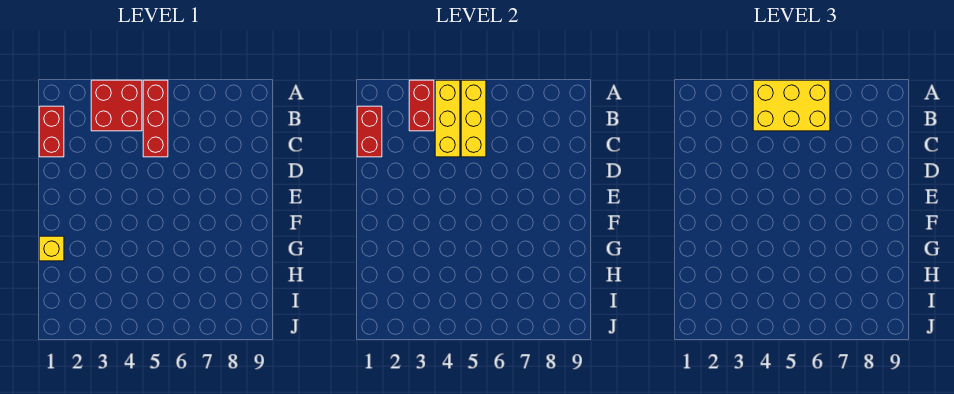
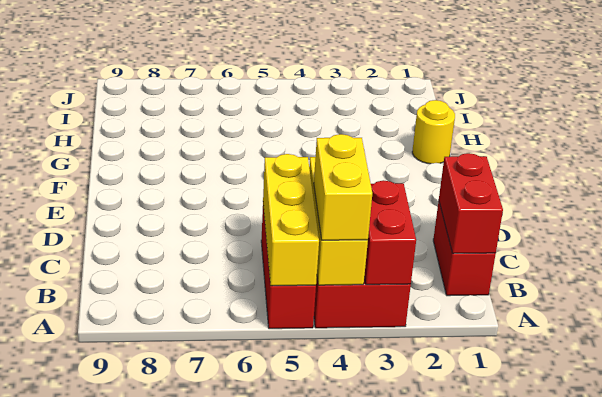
yellow brick A4:B6 level 3 -> yellow brick A4:B4 level 3
yellow brick G1 level 1 -> yellow round brick G1 level 1

